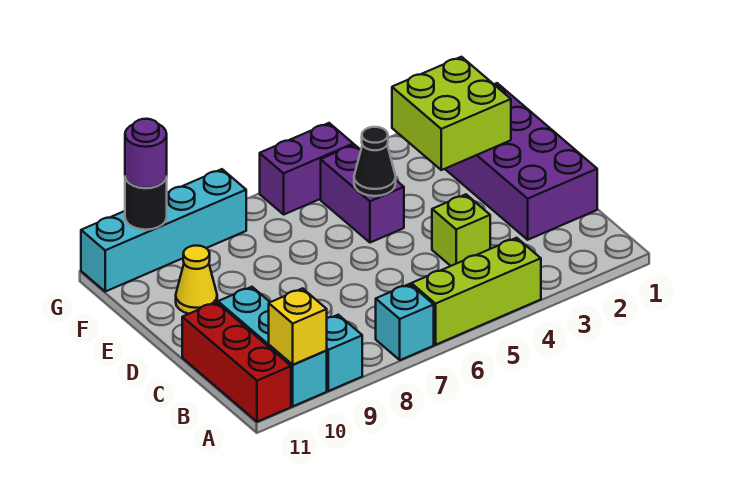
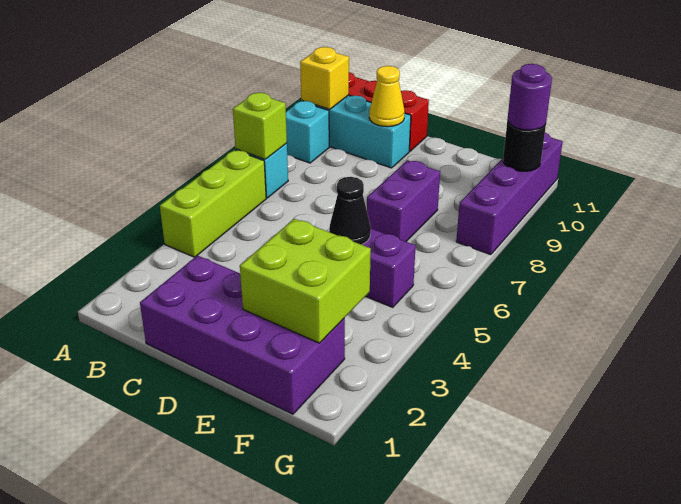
lime brick C4 level 1 -> lime brick A7 level 2
yellow cone E10 level 1 -> yellow cone C10 level 2
purple brick G5:G6 level 1 -> purple brick E7:E8 level 1
cyan brick G8:G11 level 1 -> purple brick G8:G11 level 1

